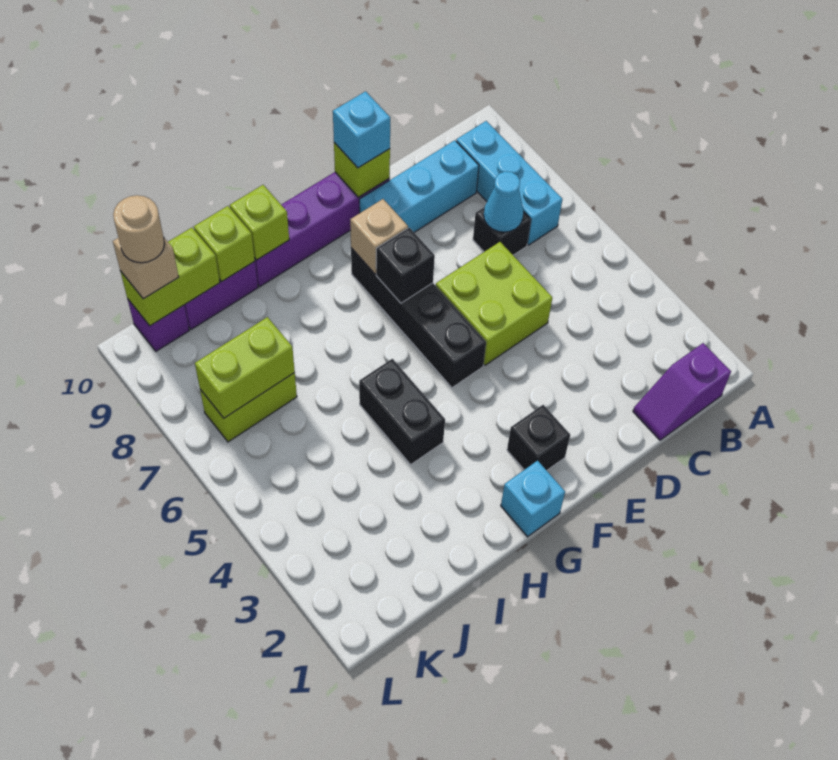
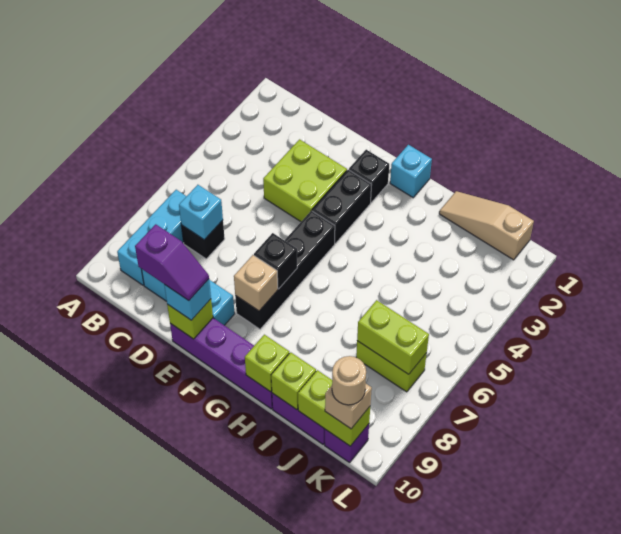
purple slope B1:C1 level 1 top B -> purple slope D10:E10 level 4 top D
cyan cone C7 level 2 -> cyan brick C7 level 2
lime brick D5:E6 level 1 -> lime brick D3:E4 level 1
black brick H4:H5 level 1 -> black brick F3:F4 level 1
none -> tan slope I1:K1 level 1 top K

